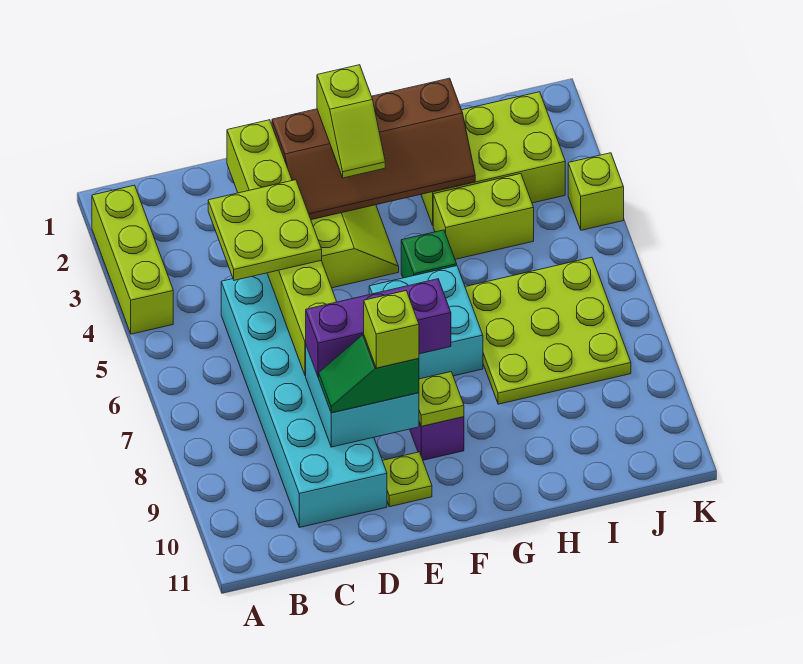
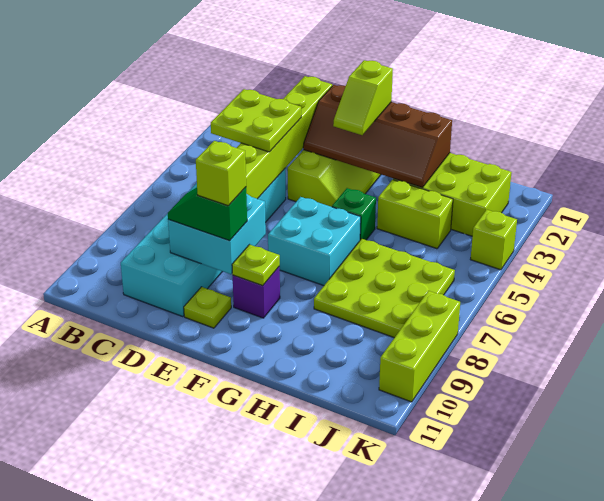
lime brick A2:A4 level 1 -> lime brick K8:K10 level 1
purple brick D8:F8 level 3 -> none

